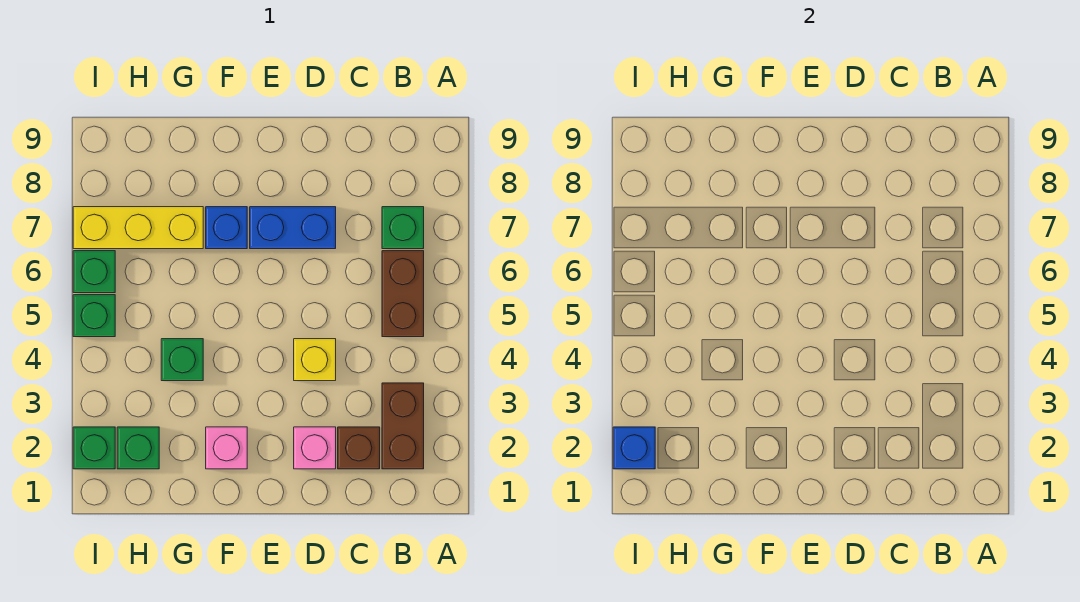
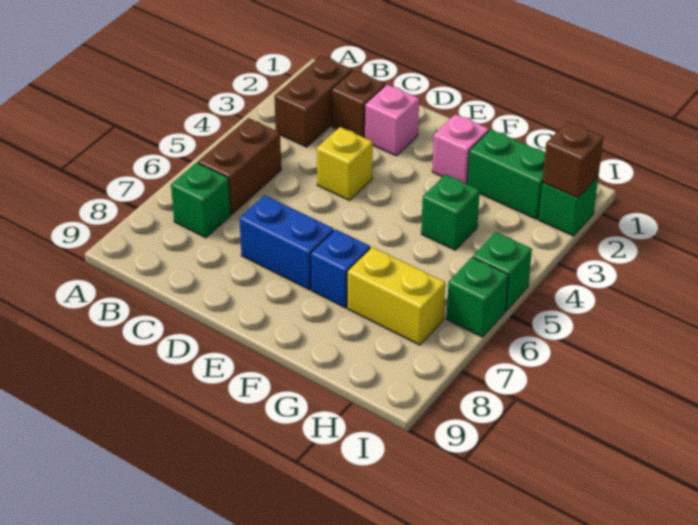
yellow brick G7:I7 level 1 -> yellow brick G7:H7 level 1
green brick H2 level 1 -> green brick G2:H2 level 1
blue brick I2 level 2 -> brown brick I2 level 2

